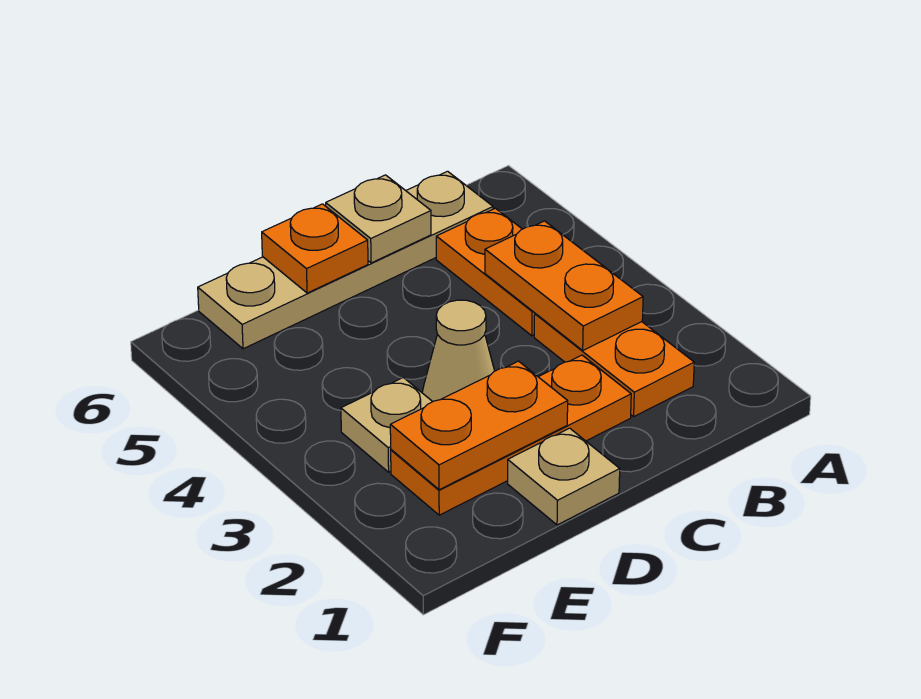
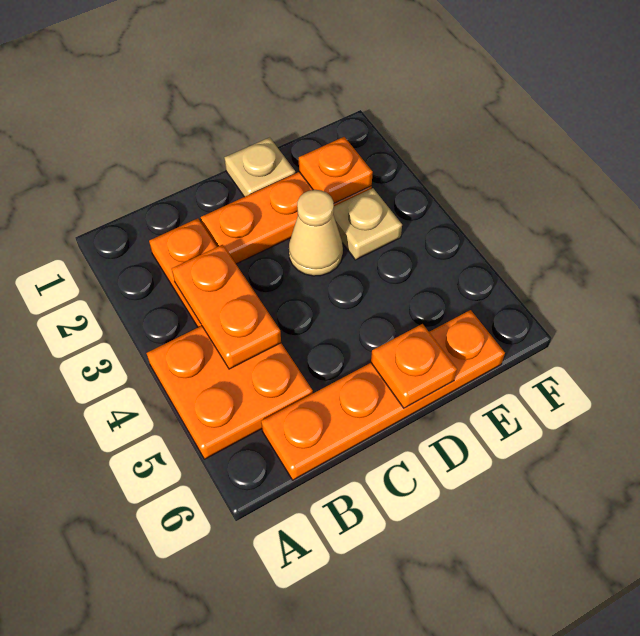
orange plate B4:B5 level 1 -> orange plate A4:B5 level 1
tan plate B6:E6 level 1 -> orange plate B6:E6 level 1
tan plate C6 level 2 -> none
orange plate D2:E2 level 2 -> orange plate E2 level 2

